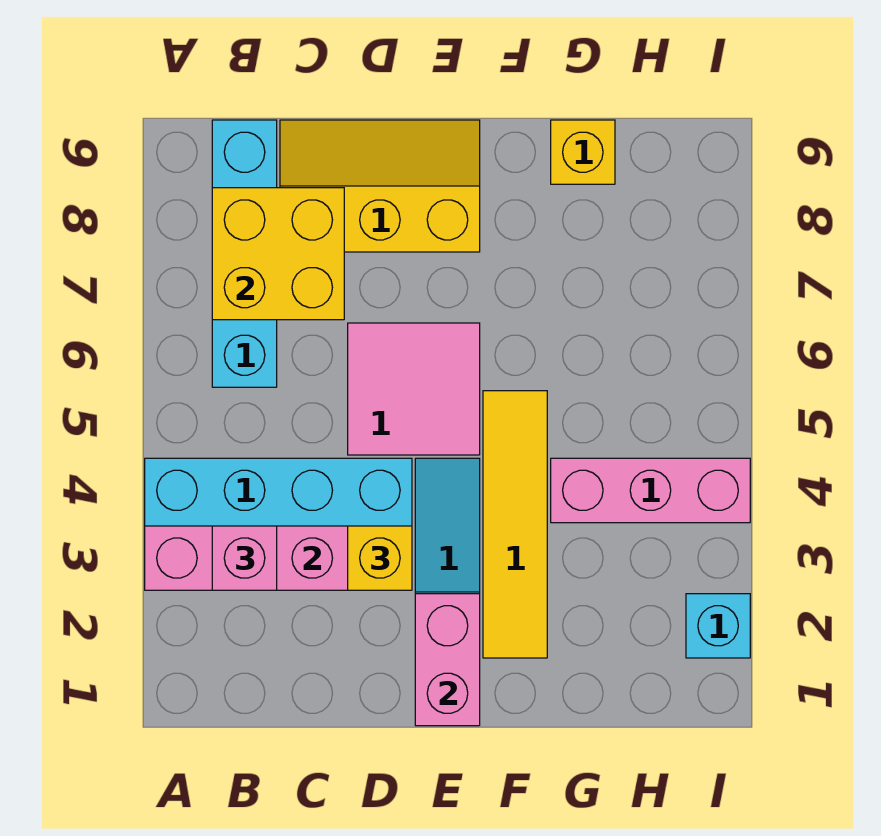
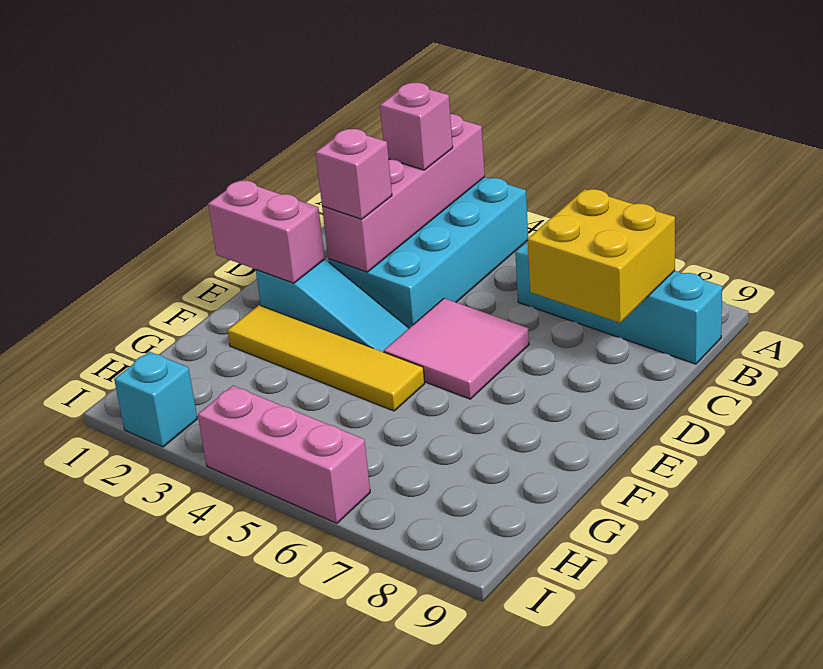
yellow slope C8:E9 level 1 top 8 -> none
yellow brick D3 level 3 -> pink brick D3 level 3
pink brick G4:I4 level 1 -> pink brick I4:I6 level 1
yellow brick G9 level 1 -> none

